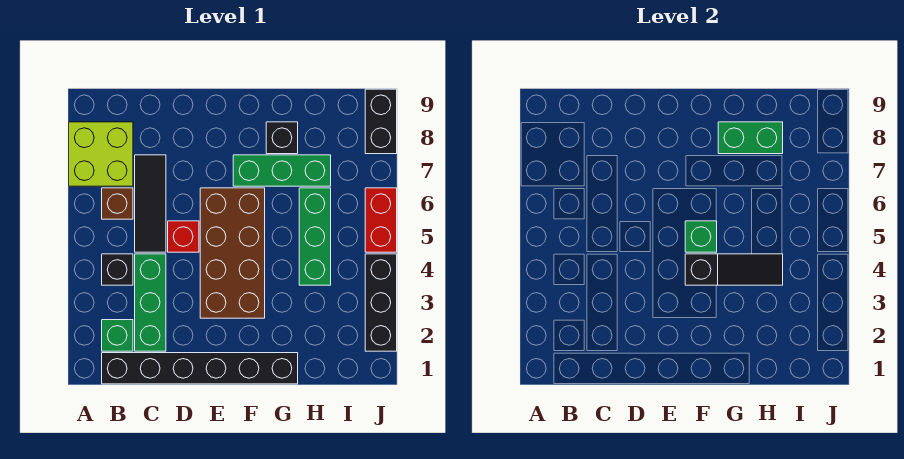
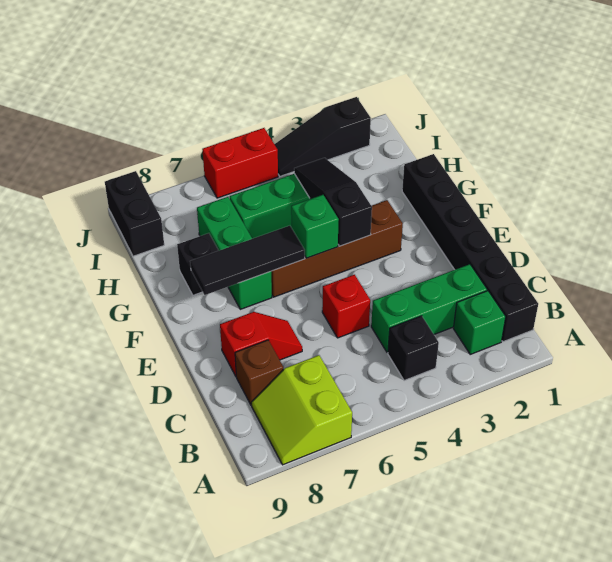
lime brick A7:B8 level 1 -> lime slope A7:B8 level 1 top 7
brown brick B6 level 1 -> brown brick C8 level 1
black tile C5:C7 level 1 -> black tile F6:F8 level 2
none -> red slope D7:D8 level 1 top 8
brown brick E3:F6 level 1 -> brown brick F3:F6 level 1
green brick G8:H8 level 2 -> none
black brick J2:J4 level 1 -> black slope J2:J4 level 1 top 2
black brick J8:J9 level 1 -> black brick I9:J9 level 1

